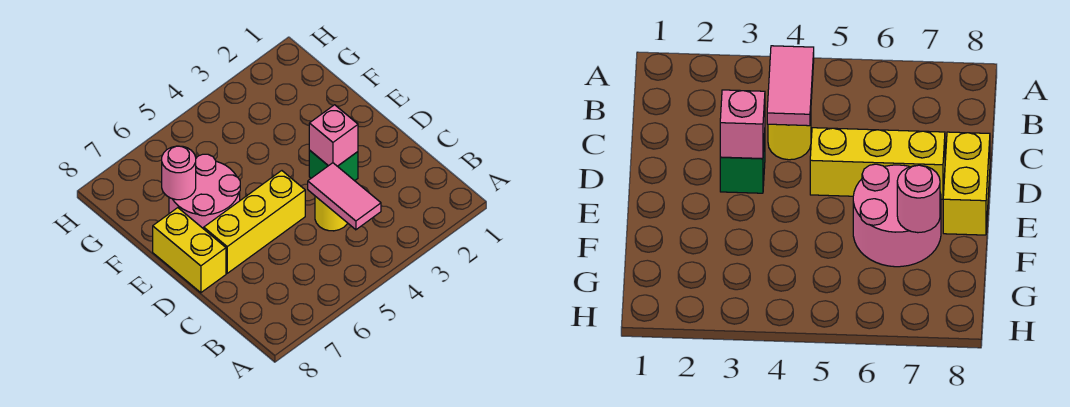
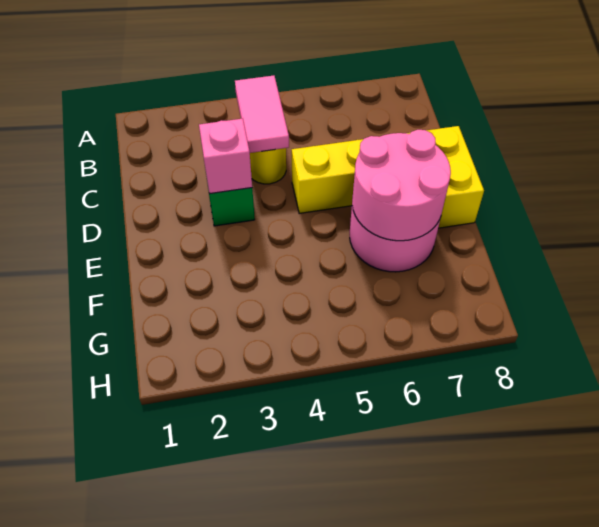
pink round brick F7 level 2 -> pink round brick E6:F7 level 2

